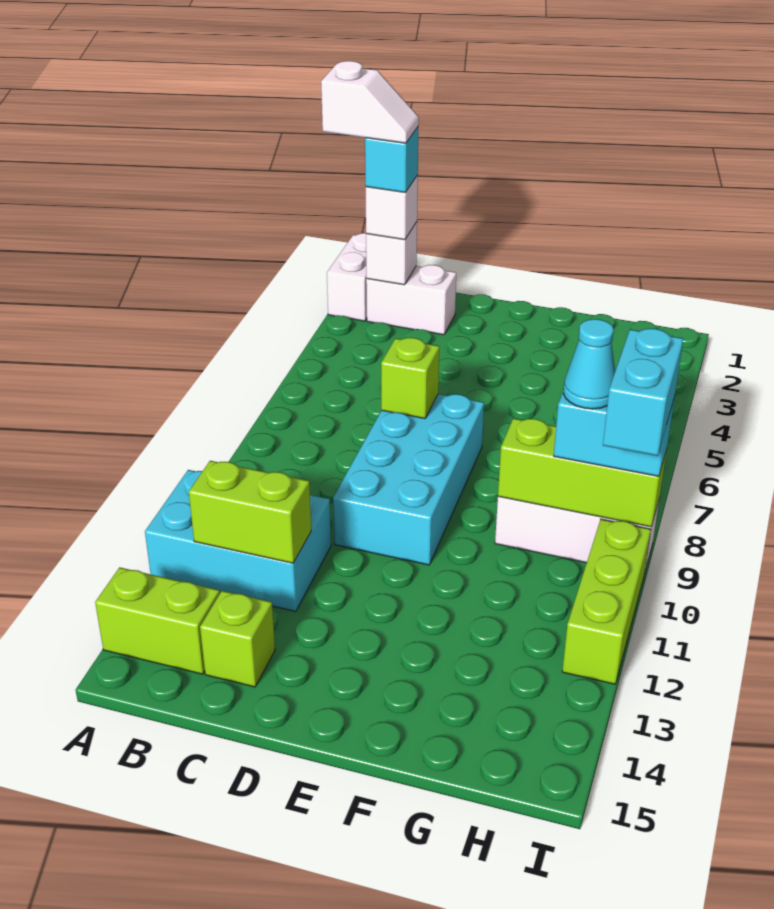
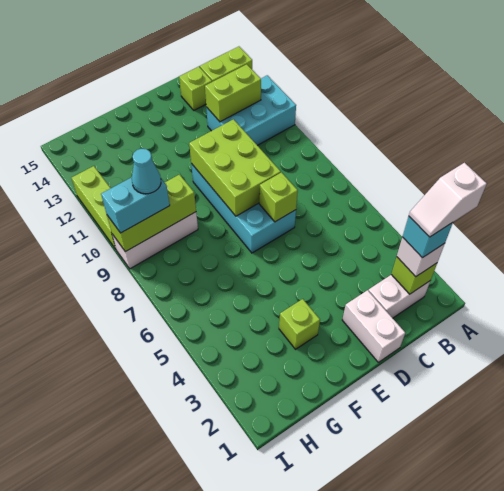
white brick A1:A2 level 1 -> white brick D1:D2 level 1
white brick B2 level 2 -> lime brick B2 level 2
none -> lime brick D8:E10 level 2
none -> lime brick F3 level 1
cyan brick I9:I10 level 4 -> none

